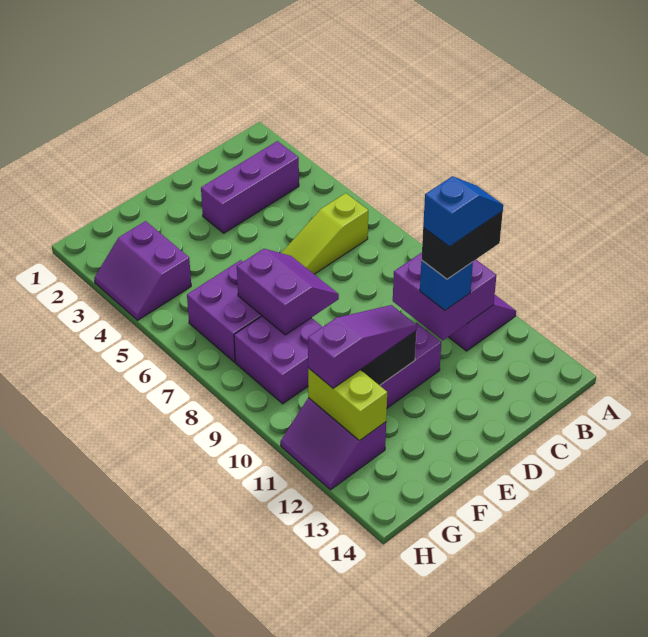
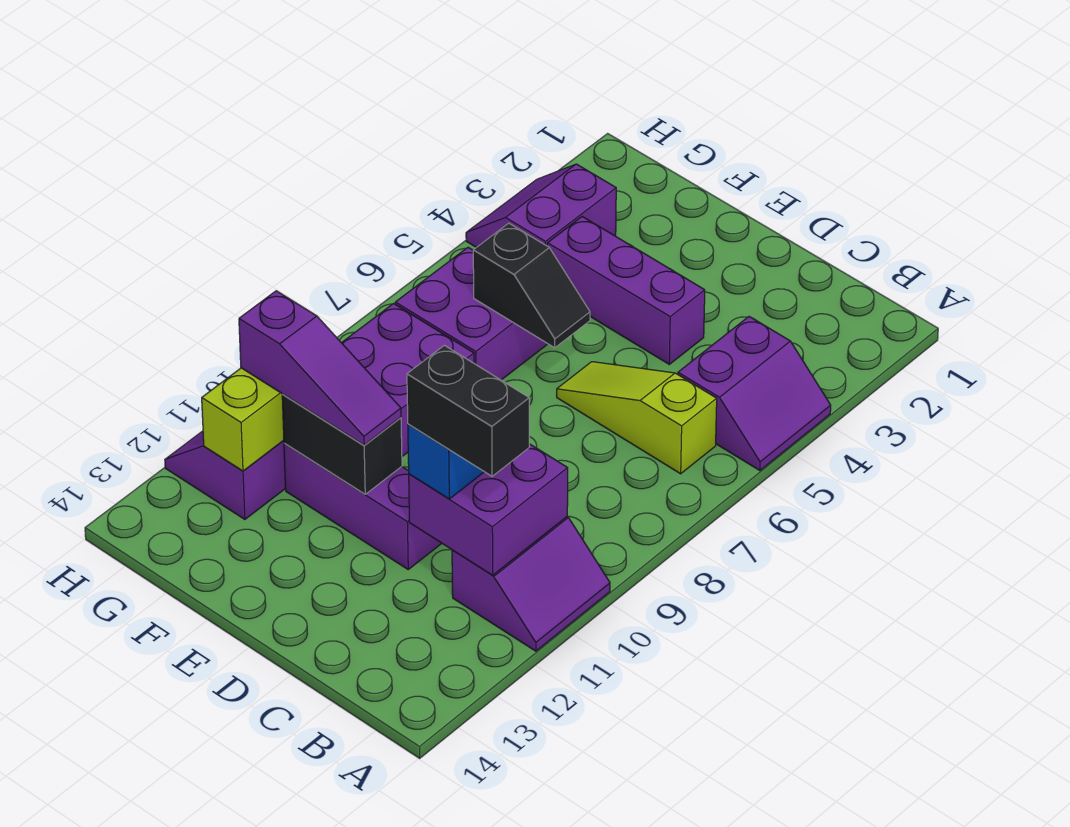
purple brick B3:D3 level 1 -> purple brick D4:F4 level 1
blue slope B11:C11 level 5 top C -> none
none -> black slope E6:F6 level 2 top F
purple slope E7:F8 level 2 top F -> purple slope A4:B5 level 1 top B

